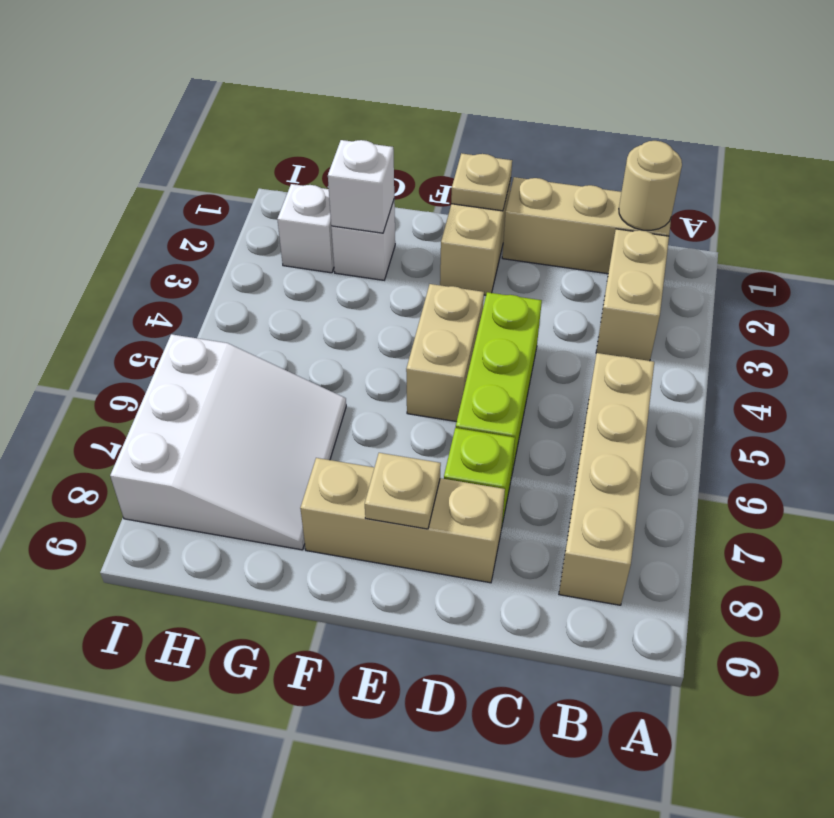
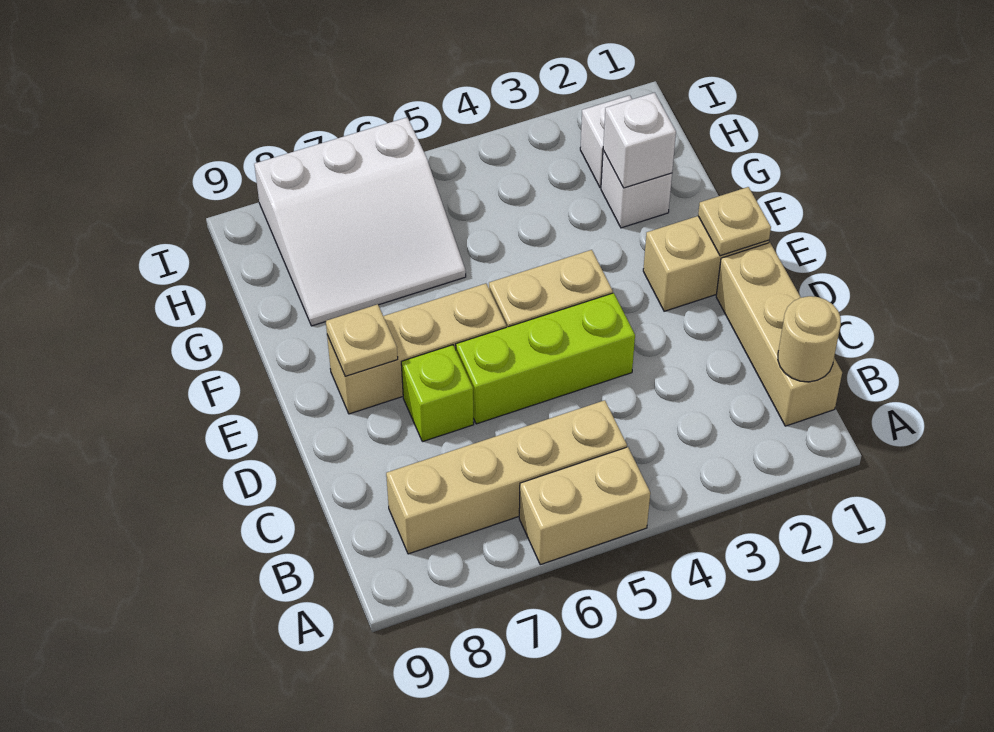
tan brick B2:B3 level 1 -> tan brick A5:A6 level 1
tan brick D8:F8 level 1 -> tan brick E6:E8 level 1

